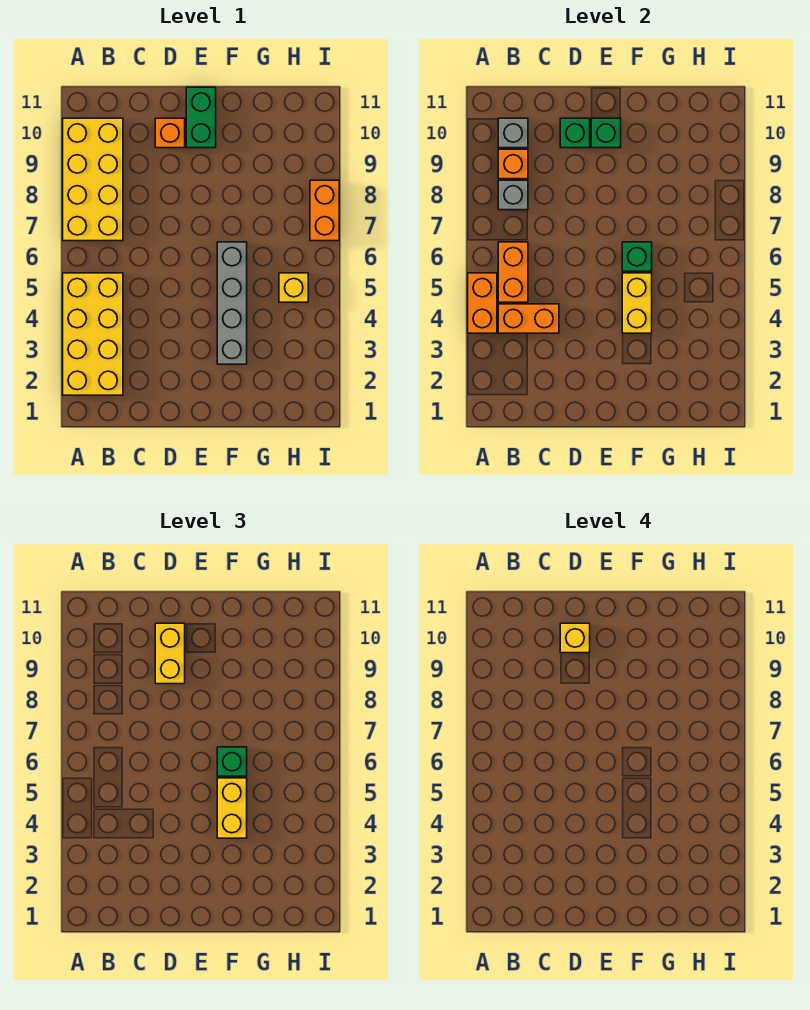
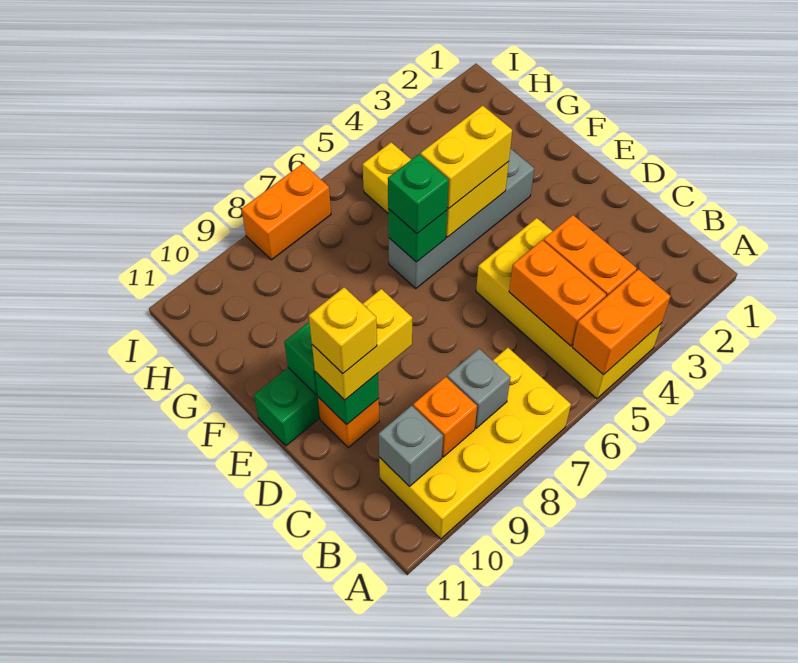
yellow brick A2:B5 level 1 -> yellow brick A4:D5 level 1
orange brick B5:B6 level 2 -> orange brick B5:C5 level 2

